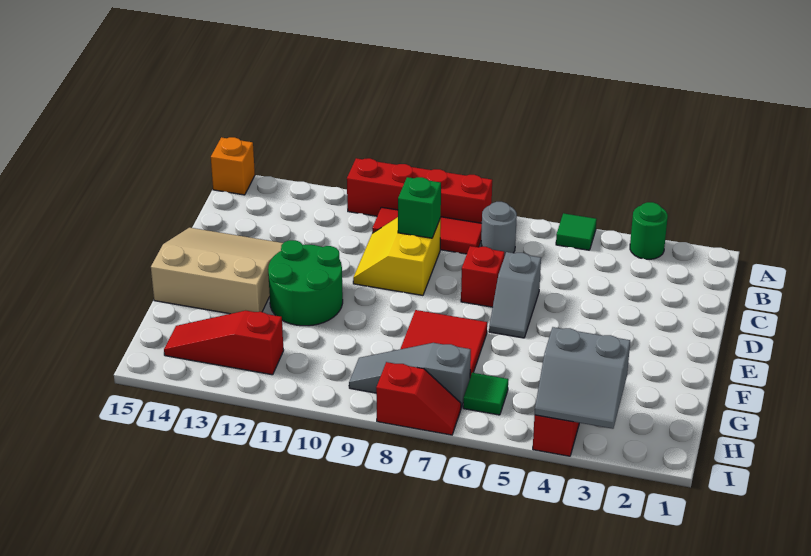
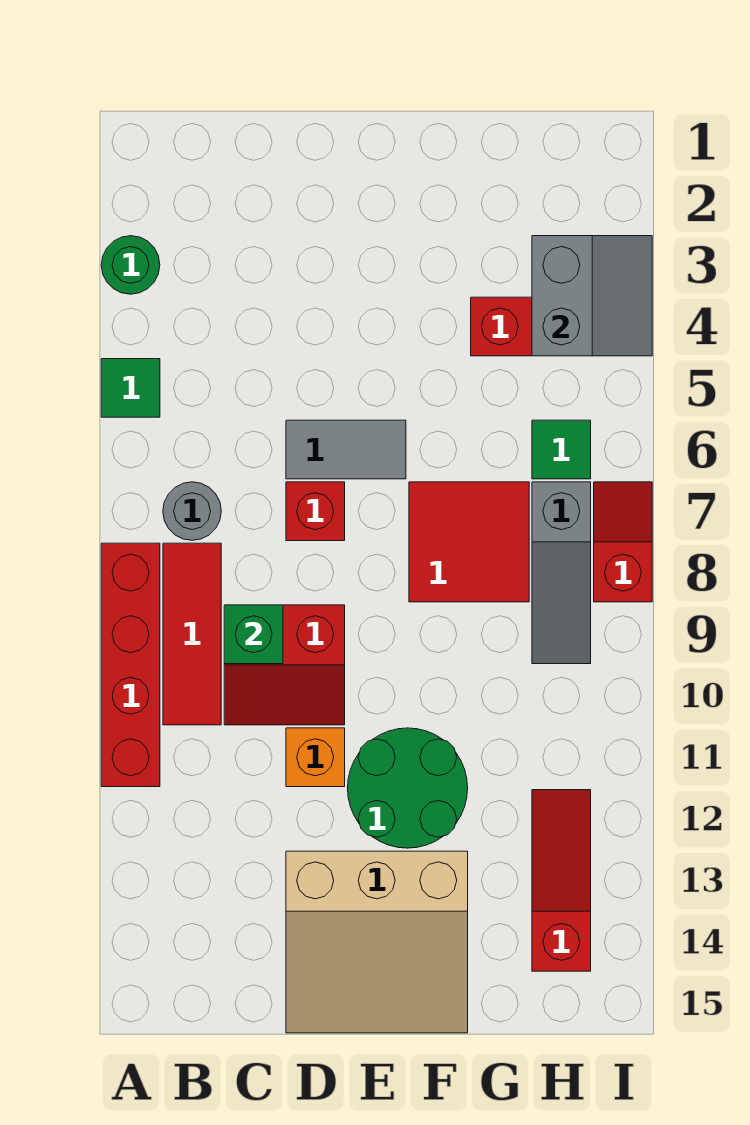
orange brick A15 level 1 -> orange brick D11 level 1
yellow slope C9:D10 level 1 top 9 -> red slope C9:D10 level 1 top 9
grey slope D6:E6 level 1 top D -> grey tile D6:E6 level 1
tan slope D13:F15 level 1 top F -> tan slope D13:F15 level 1 top 13
red slope H12:H14 level 1 top 12 -> red slope H12:H14 level 1 top 14

